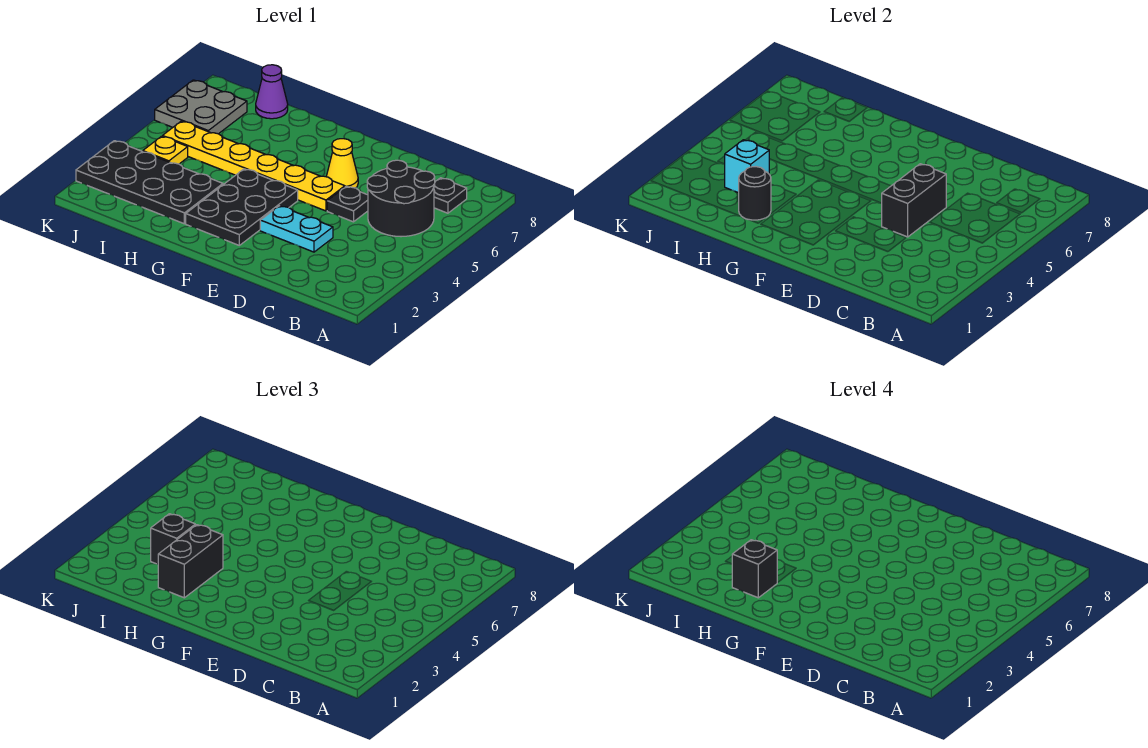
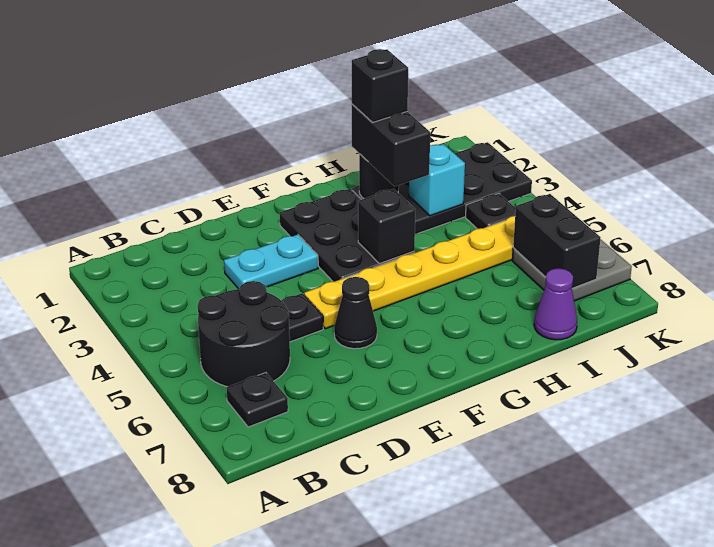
black brick D4:D5 level 2 -> black brick J6:J7 level 2
yellow cone E6 level 1 -> black cone E6 level 1
black brick I3 level 3 -> black brick G4 level 2
yellow plate J4 level 1 -> black plate J4 level 1

